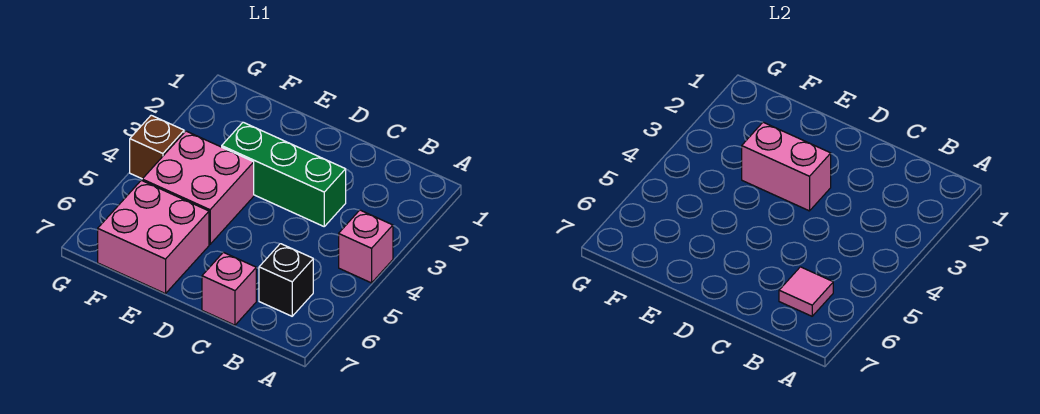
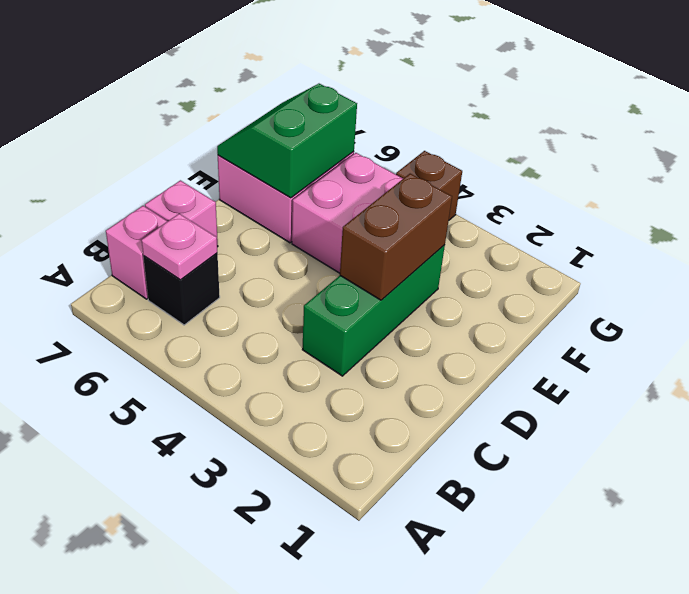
pink brick A4 level 1 -> pink brick B7 level 1
pink tile B6 level 2 -> pink plate B6 level 2
pink brick D3:E3 level 2 -> brown brick D3:E3 level 2
none -> green slope E6:F7 level 2 top 6

